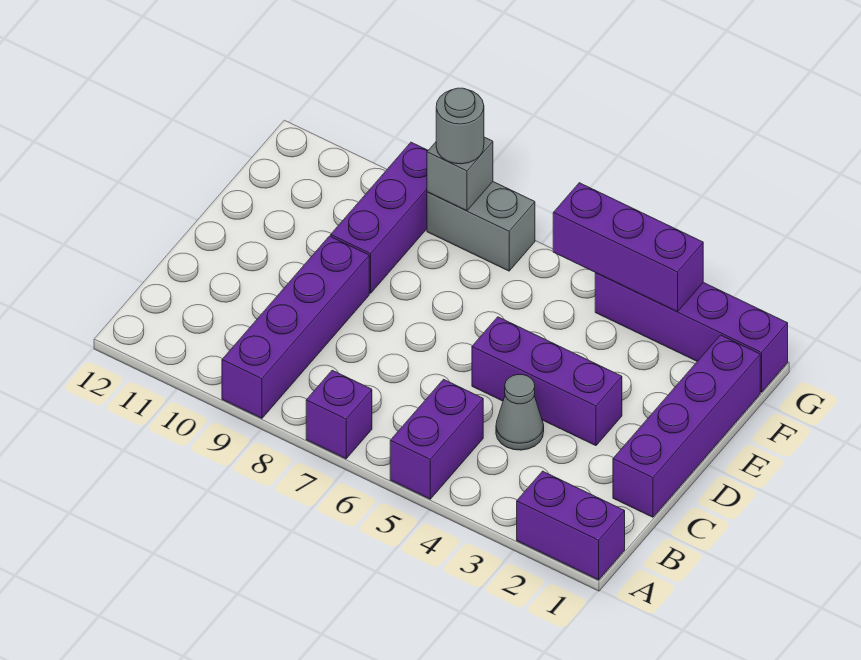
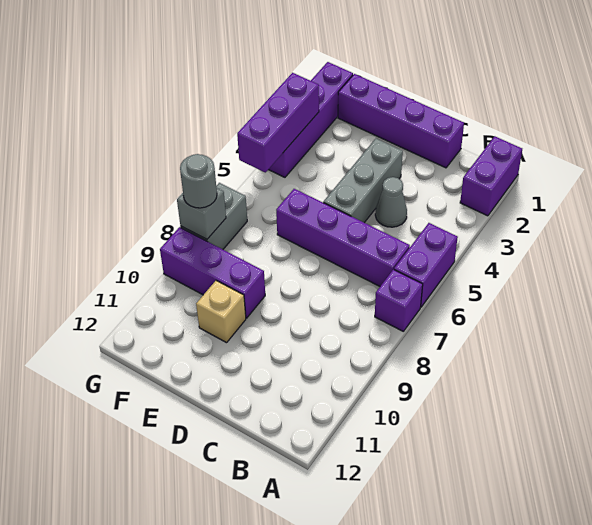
purple brick A5:B5 level 1 -> purple brick A5:A6 level 1
purple brick A9:D9 level 1 -> purple brick B6:E6 level 1
purple brick D3:D5 level 1 -> grey brick D3:D5 level 1
none -> tan brick E10 level 1

